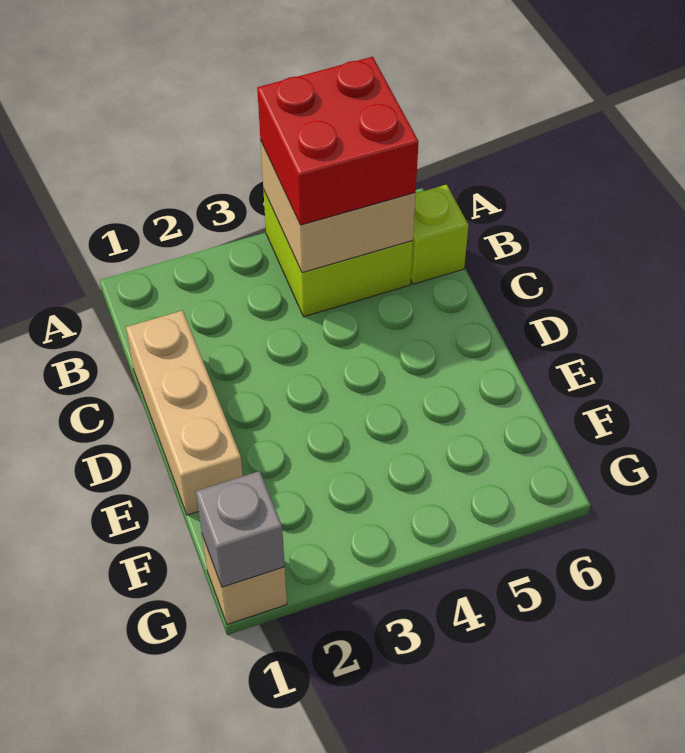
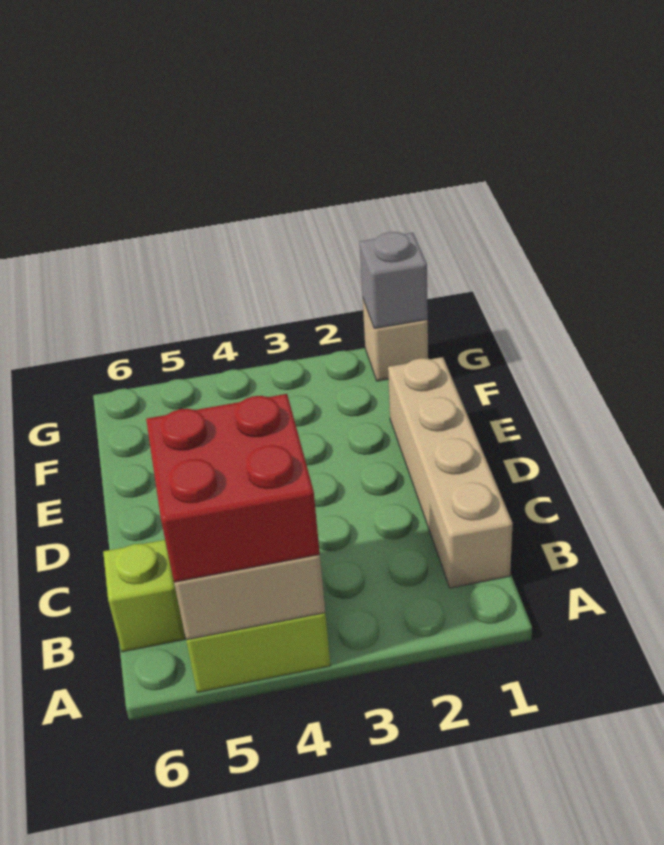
tan brick C1:E1 level 1 -> tan brick B1:E1 level 1

